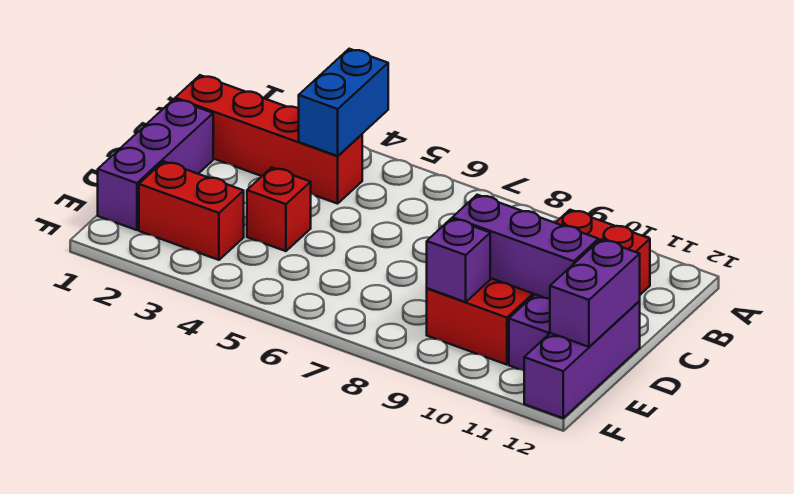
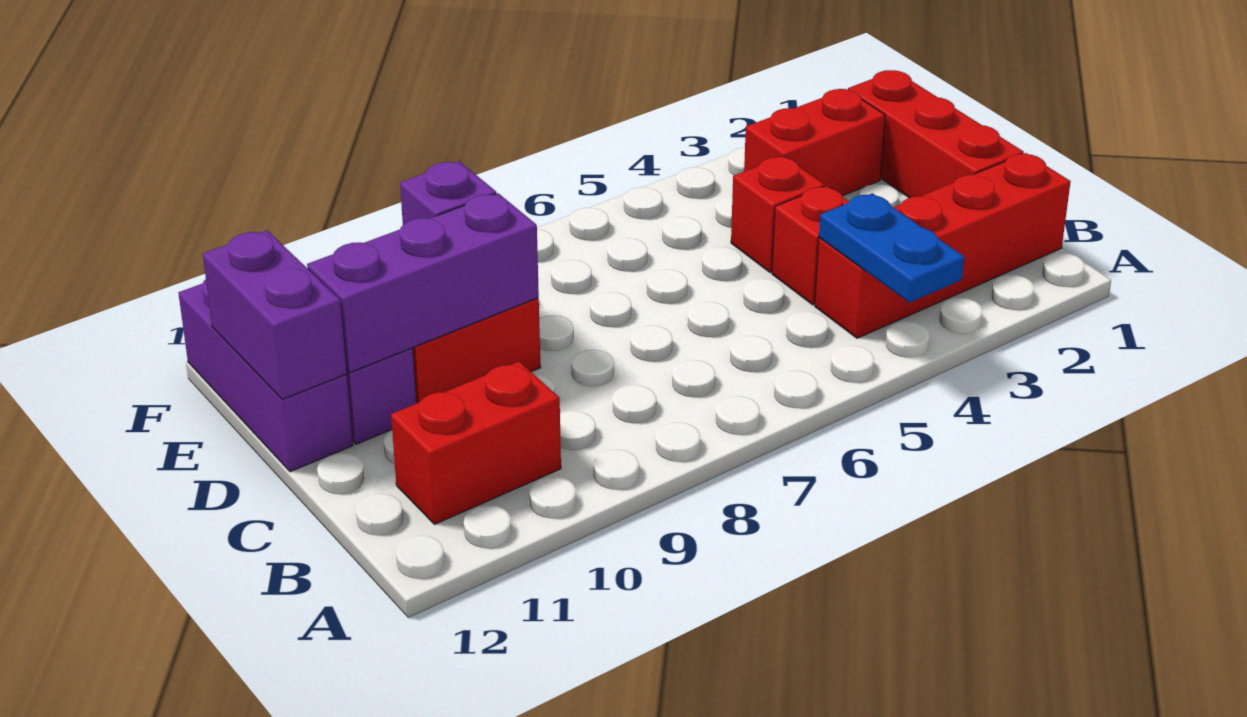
blue brick A4:B4 level 2 -> blue plate A4:B4 level 2
purple brick C1:E1 level 1 -> red brick C1:E1 level 1
none -> red brick C4 level 1

